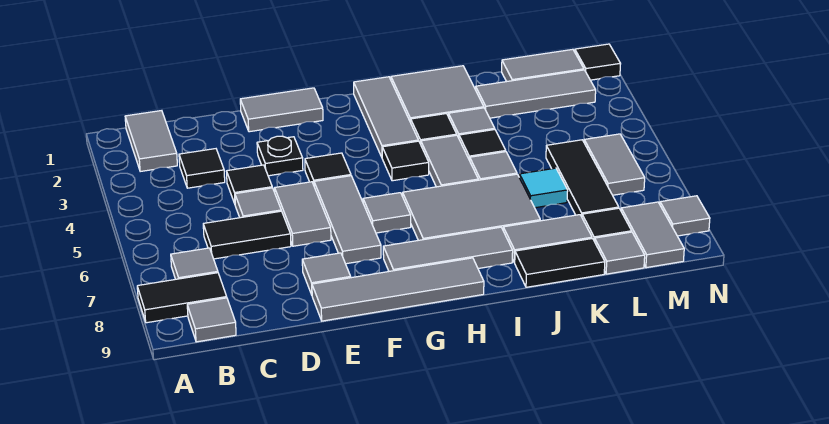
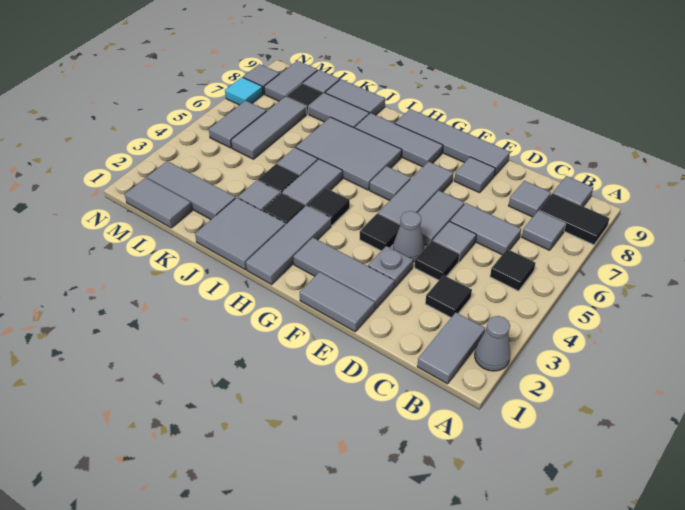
none -> grey cone A2 level 1
black tile C6:D6 level 1 -> grey tile C6:D6 level 1
none -> grey tile C8 level 1
none -> grey tile E2:G2 level 1
black plate E3 level 1 -> grey plate E3 level 1
none -> grey cone E4 level 1
black tile J9:K9 level 1 -> grey tile J9:K9 level 1
cyan tile K6 level 1 -> cyan tile N7 level 1
black tile L5:L7 level 1 -> grey tile L5:L7 level 1
black tile N1 level 1 -> black tile B5 level 1

